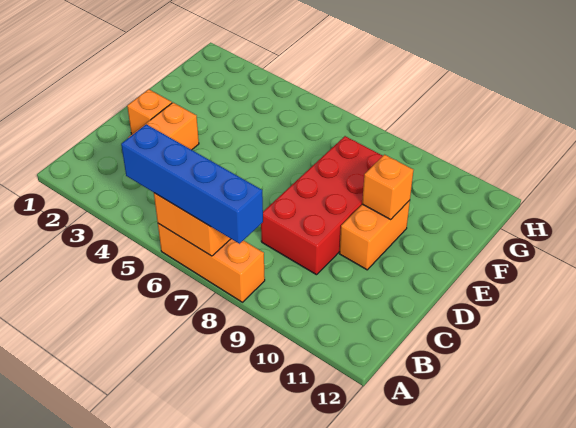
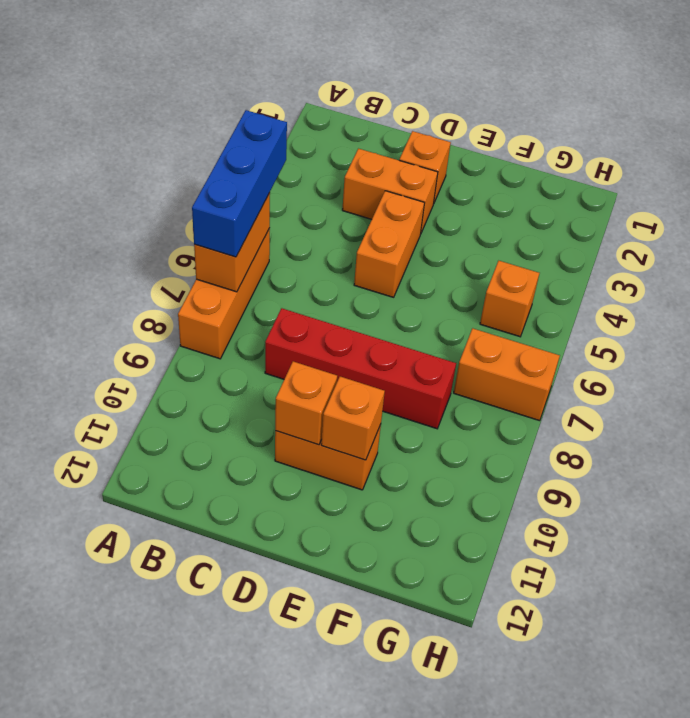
blue brick A5:A8 level 3 -> blue brick A5:A7 level 3
red brick C8:F9 level 1 -> red brick C8:F8 level 1
none -> orange brick D4:D5 level 1
none -> orange brick D10 level 2
none -> orange brick G5 level 1
none -> orange brick G7:H7 level 1

